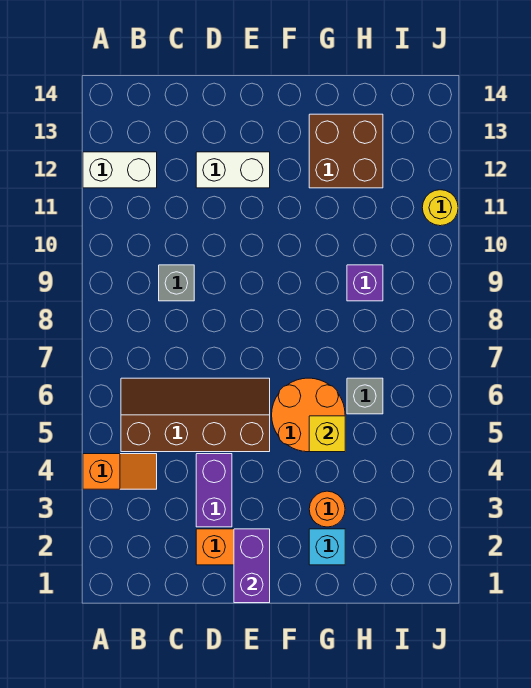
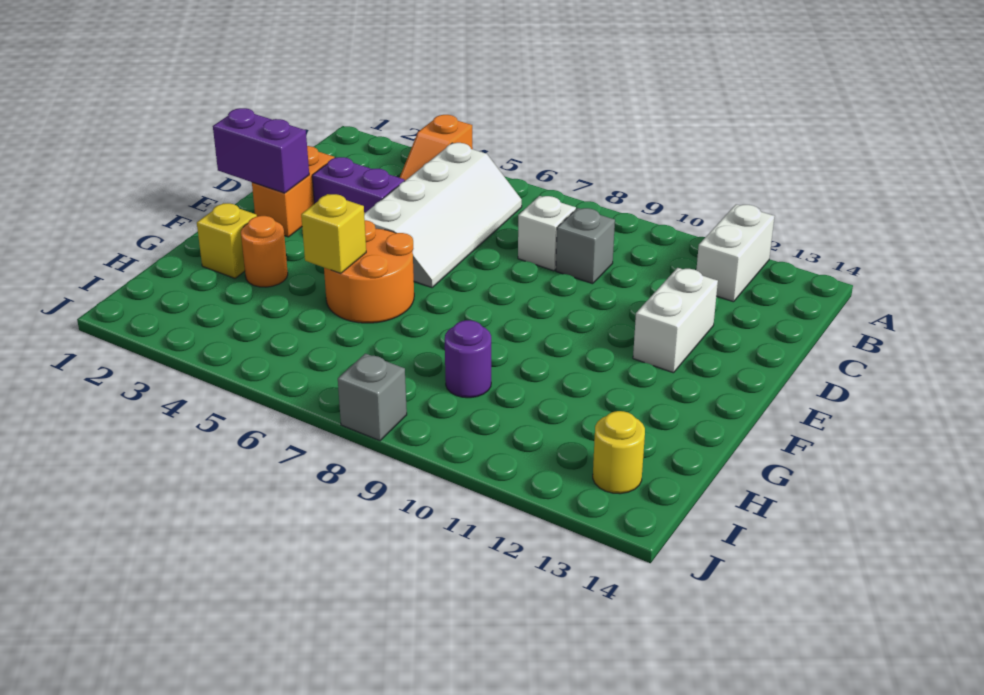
brown slope B5:E6 level 1 top 5 -> white slope B5:E6 level 1 top 5
none -> white brick C8 level 1
cyan brick G2 level 1 -> yellow brick G2 level 1
brown brick G12:H13 level 1 -> none
grey brick H6 level 1 -> grey brick J8 level 1
purple brick H9 level 1 -> purple round brick H9 level 1
yellow round brick J11 level 1 -> yellow round brick I13 level 1

